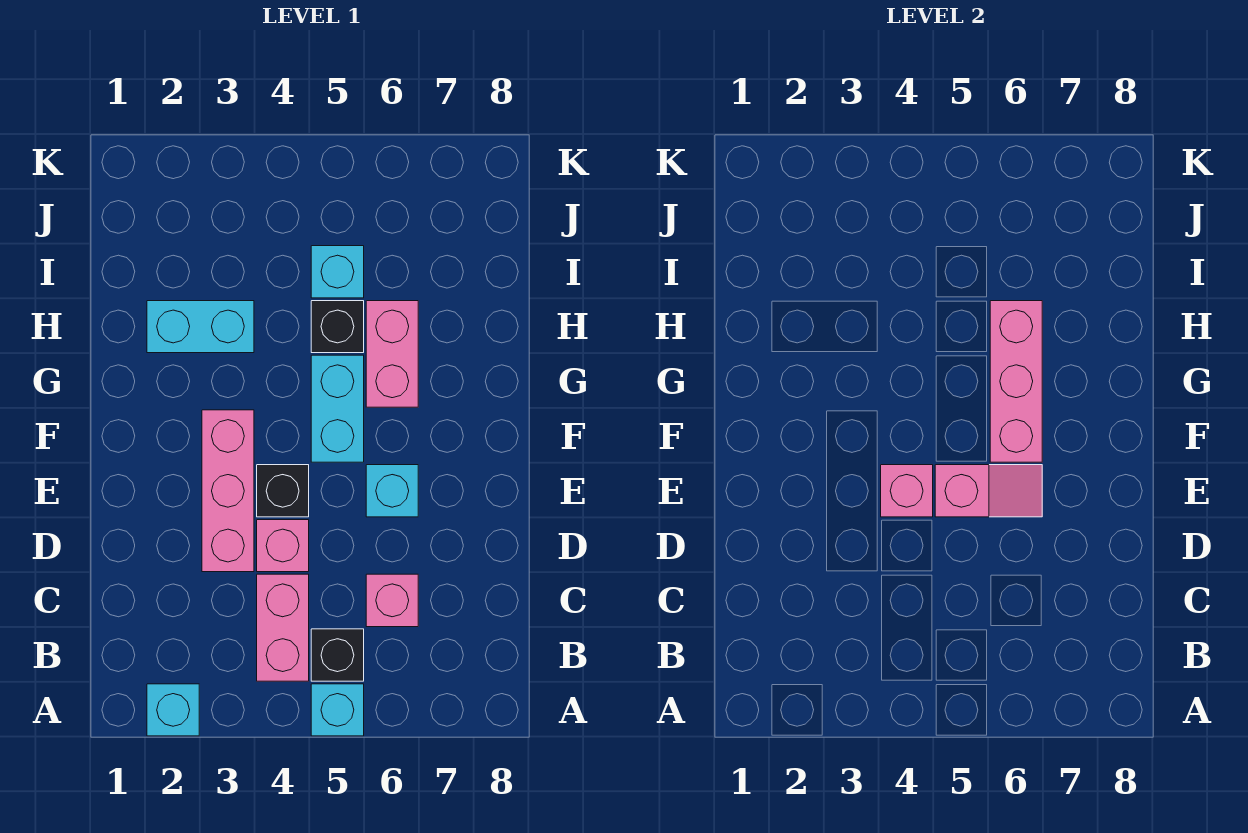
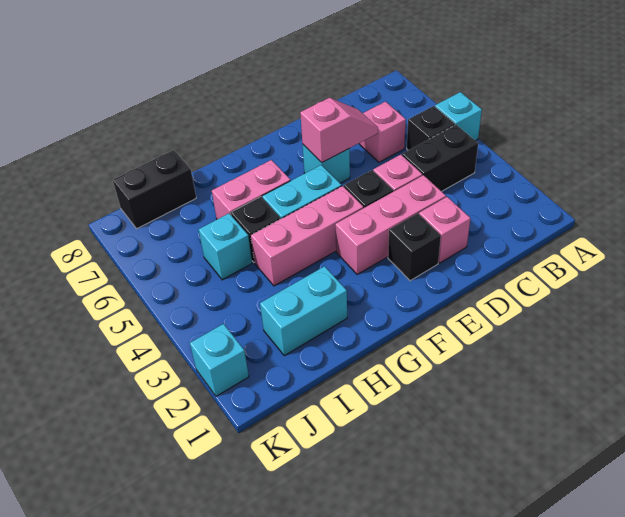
cyan brick A2 level 1 -> cyan brick K2 level 1
pink brick B4:C4 level 1 -> black brick B4:C4 level 1
none -> black brick E2 level 1
pink brick E4 level 2 -> pink brick D2 level 1
pink slope E5:E6 level 2 top 5 -> pink slope D6:E6 level 2 top E
pink brick F6:H6 level 2 -> pink brick F4:H4 level 1
cyan brick H2:H3 level 1 -> cyan brick H2:I2 level 1
none -> black brick I8:J8 level 1

